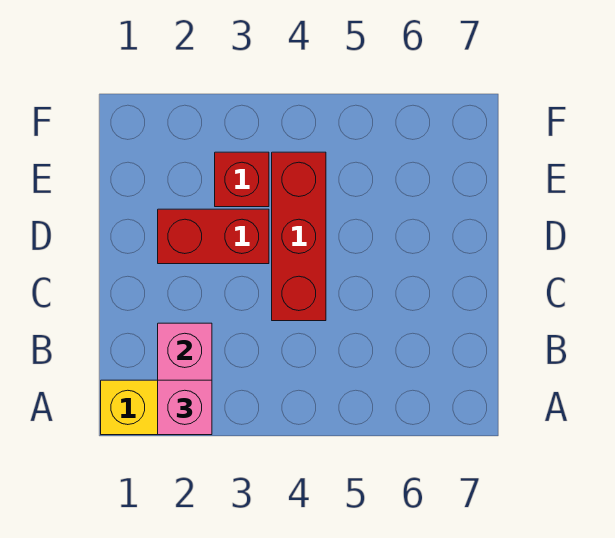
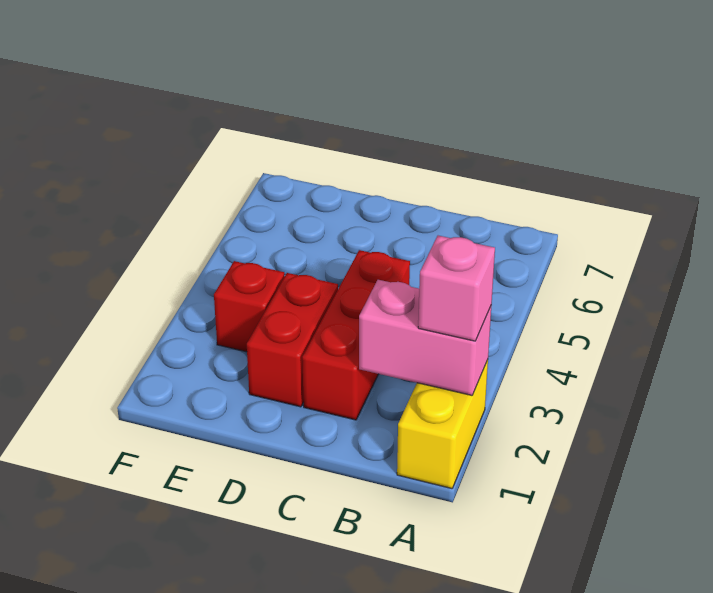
red brick C4:E4 level 1 -> red brick C2:C4 level 1

